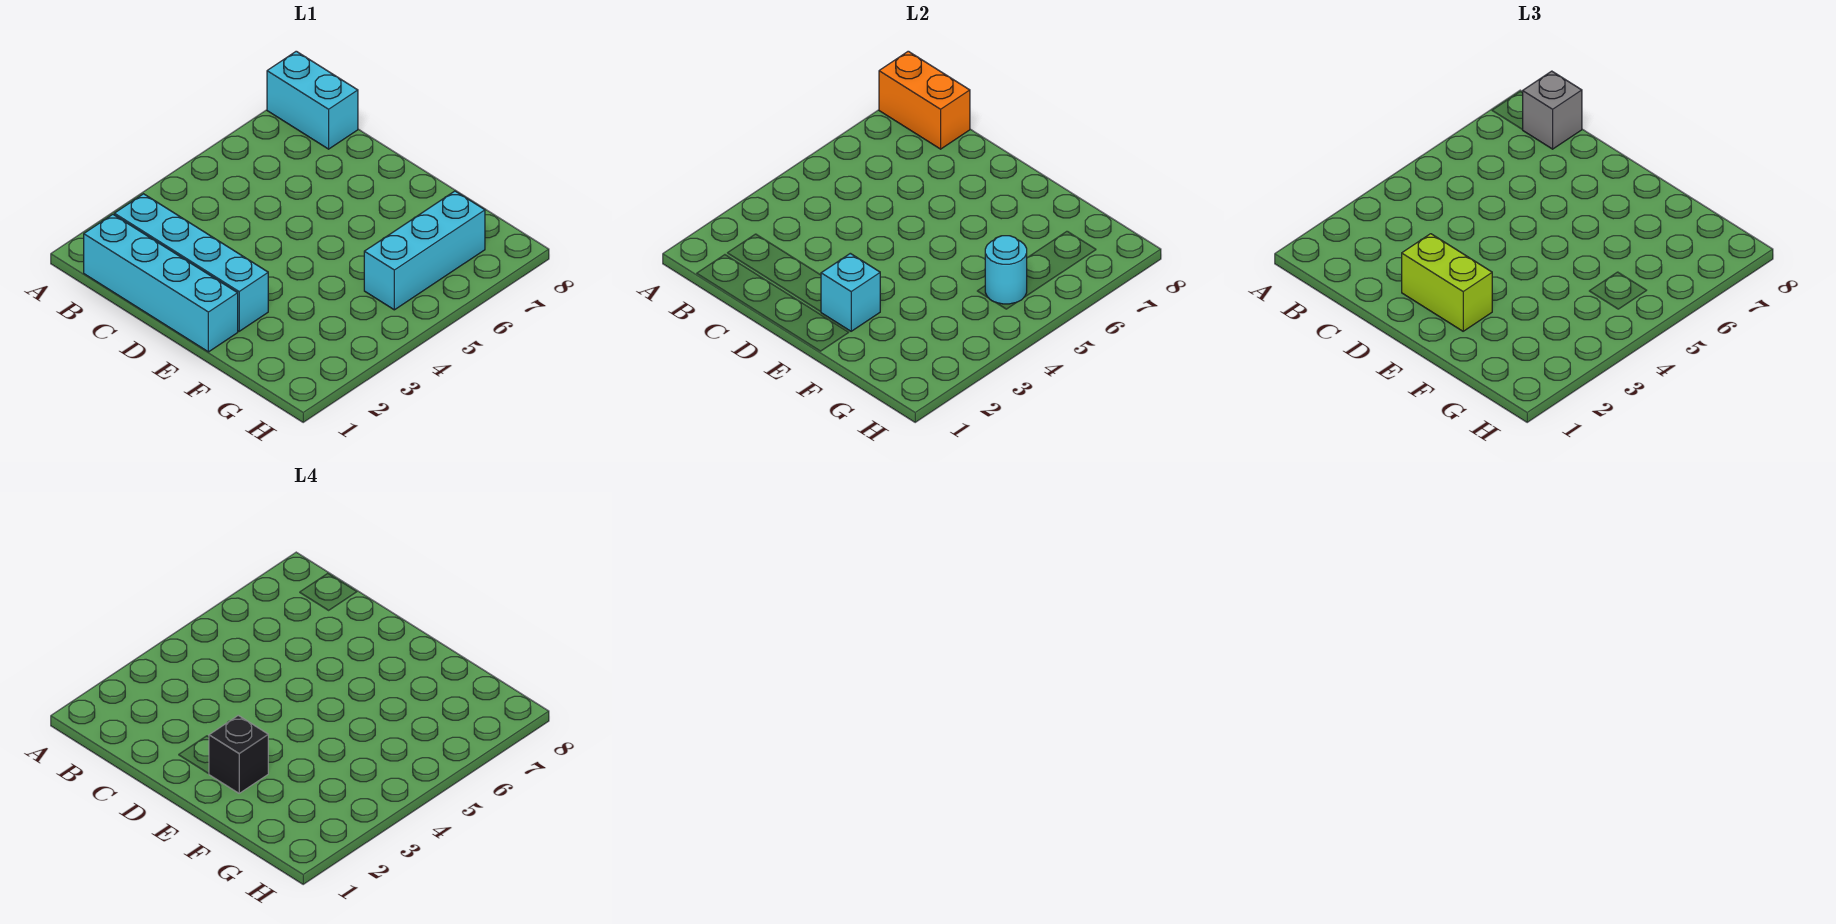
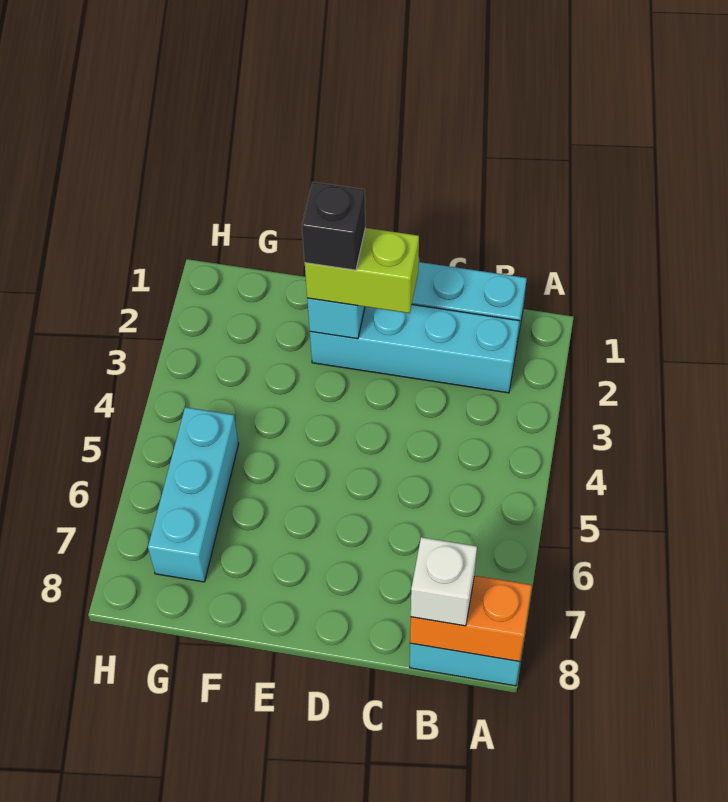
grey brick B8 level 3 -> white brick B8 level 3
cyan round brick G5 level 2 -> none

